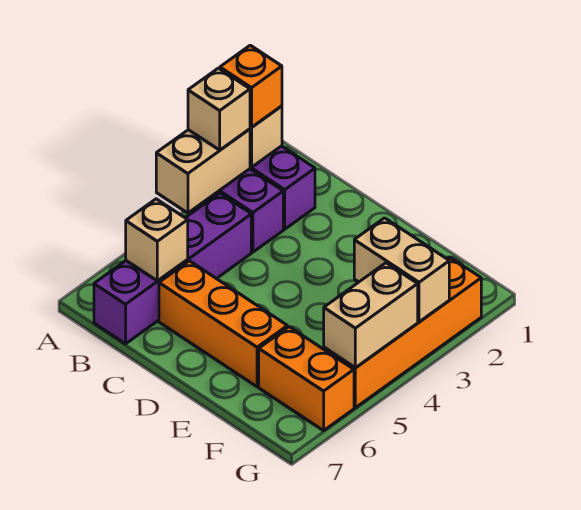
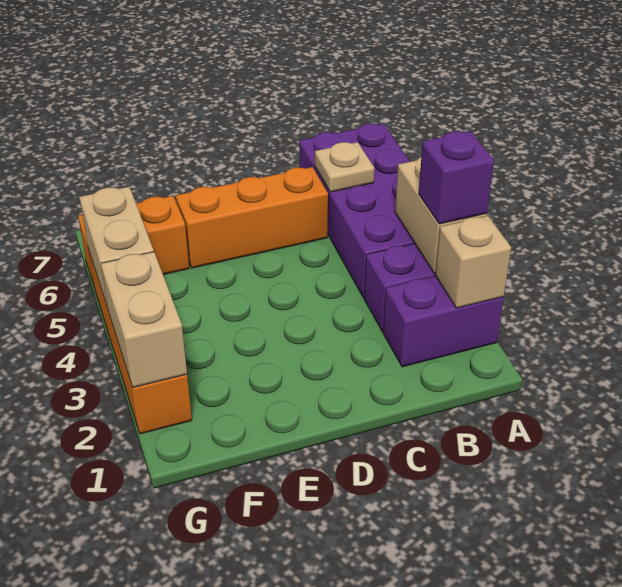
orange brick A2 level 3 -> none
tan brick A3 level 3 -> purple brick A3 level 3
purple brick B4:B7 level 1 -> purple brick A4:B7 level 1
tan brick B6 level 2 -> tan plate B6 level 2
tan brick F3:G3 level 2 -> tan brick G2:G3 level 2

